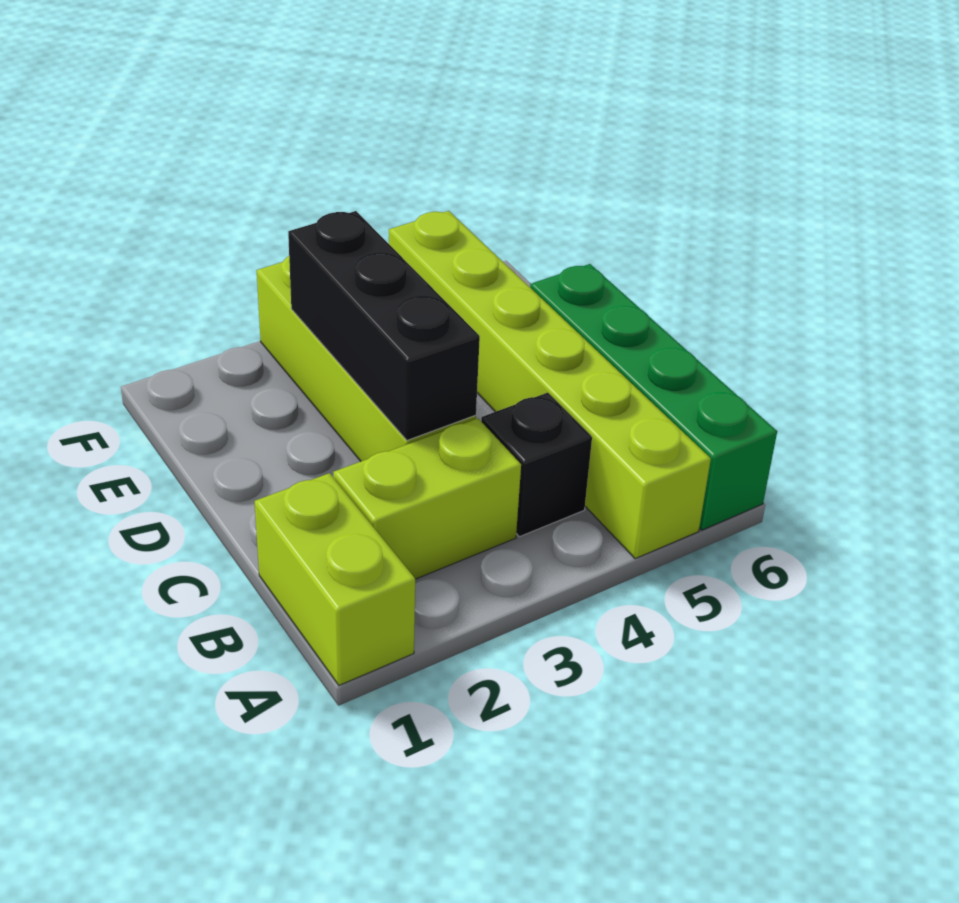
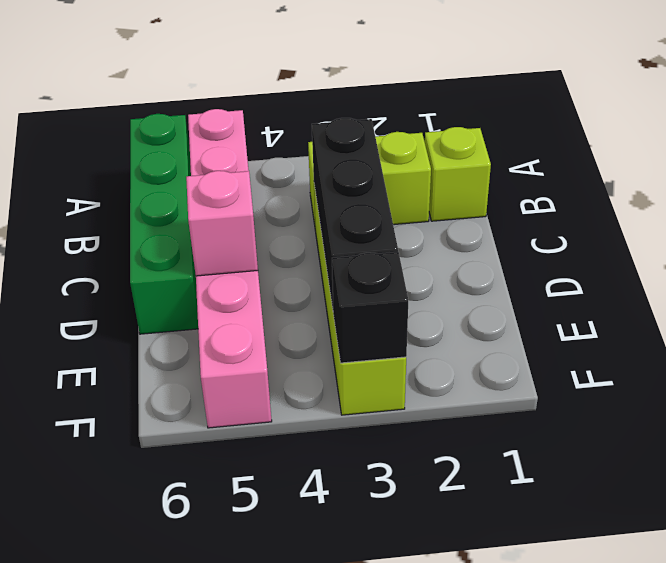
lime brick A1:B1 level 1 -> lime brick B1 level 1
lime brick A5:F5 level 1 -> pink brick A5:F5 level 1
black brick B4 level 1 -> black brick F3 level 2
none -> pink brick D5 level 2

